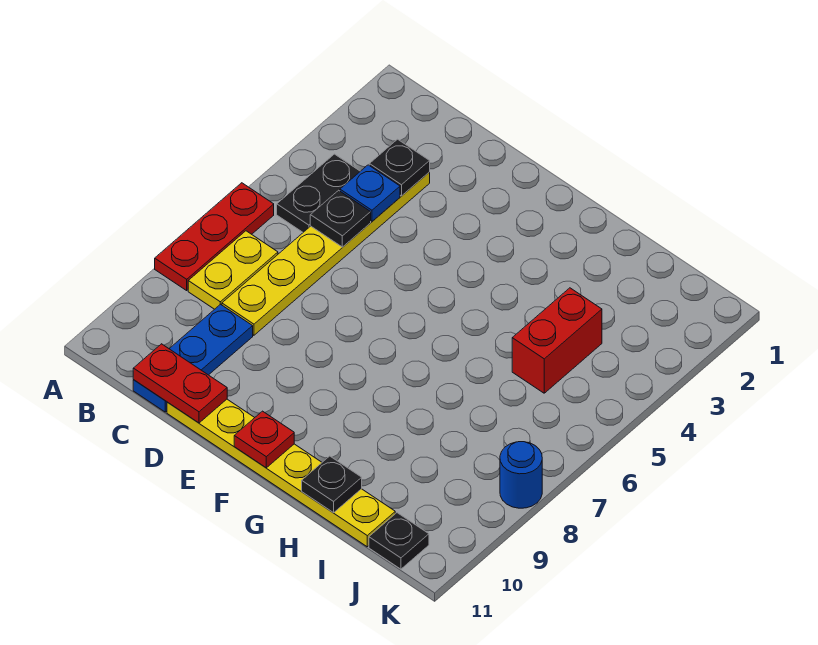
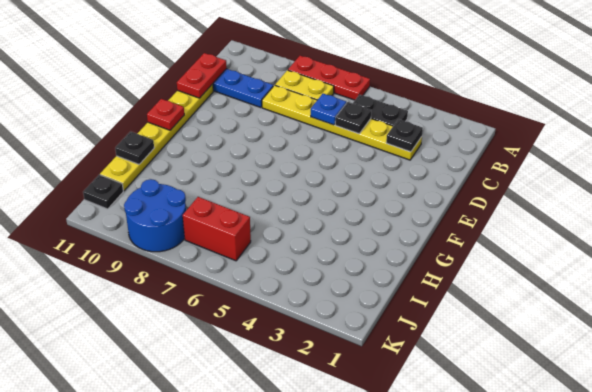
blue plate C4 level 2 -> blue plate C6 level 2
red brick I4:I5 level 1 -> red brick J6:J7 level 1
blue round brick K8 level 1 -> blue round brick J8:K9 level 1

